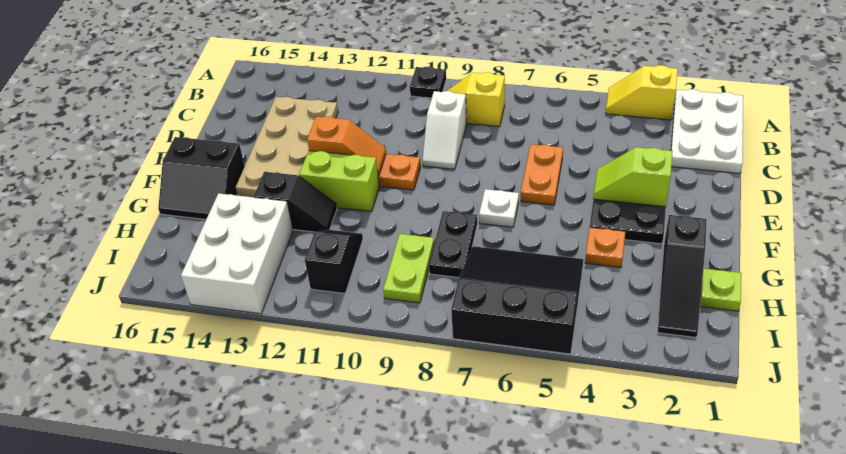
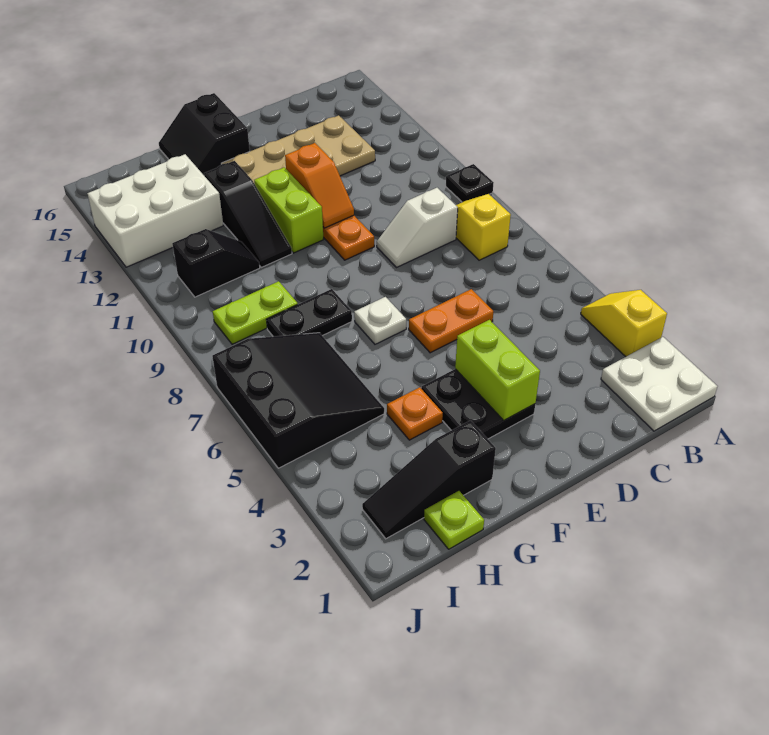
white plate A1:C2 level 1 -> white plate A1:B2 level 1
lime slope E3:E4 level 2 top 3 -> lime brick E3:E4 level 2
black slope G12:G13 level 1 top 13 -> black slope G11:G13 level 1 top 13

